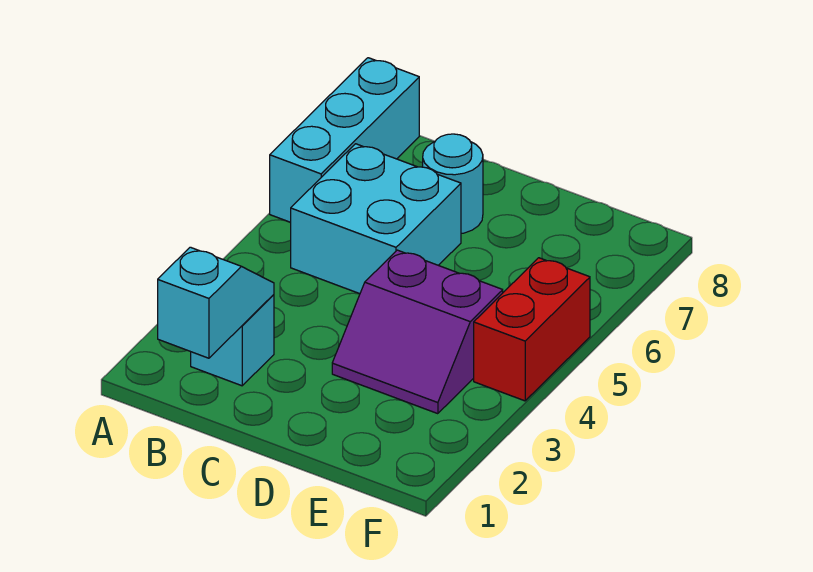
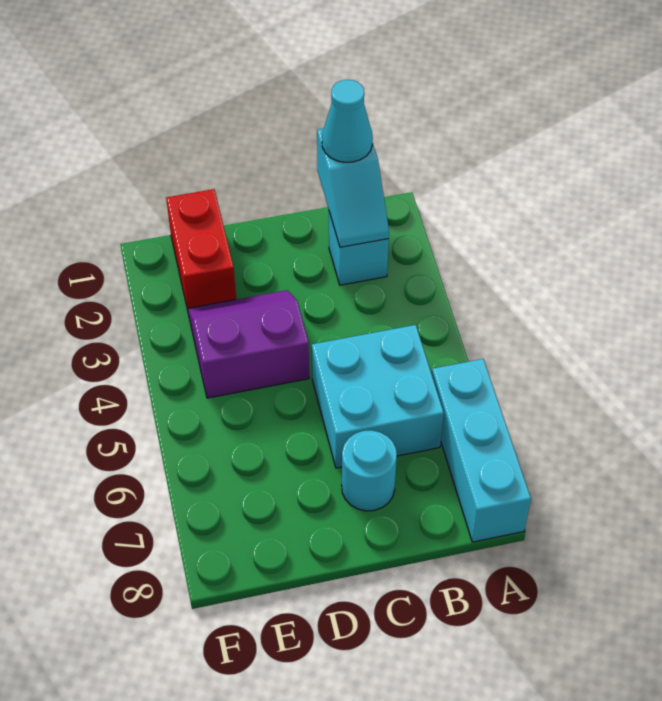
none -> cyan cone B1 level 3
red brick F4:F5 level 1 -> red brick E1:E2 level 1

